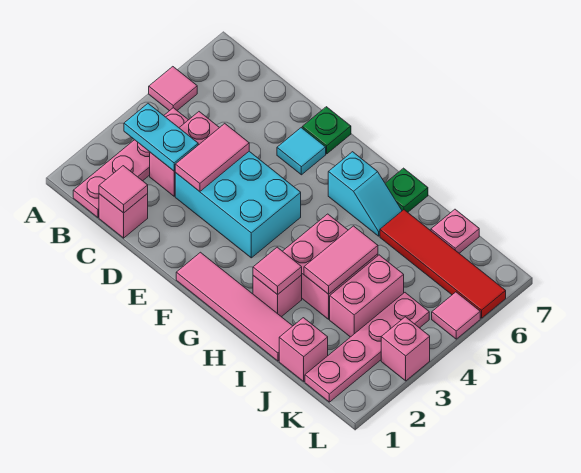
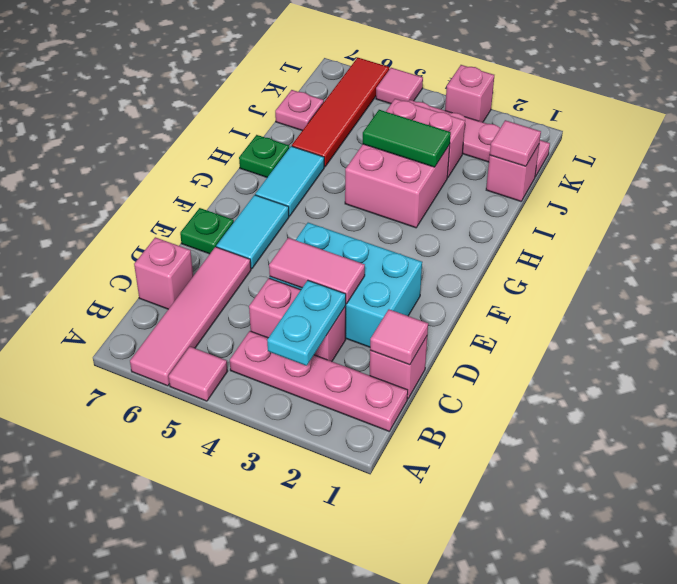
cyan brick D3:F4 level 1 -> cyan brick D2:E4 level 1
cyan tile E6 level 1 -> cyan tile E6:F6 level 1
pink tile F1:I1 level 1 -> pink tile A6:D6 level 1
cyan slope G6:H6 level 1 top G -> cyan tile G6:H6 level 1
pink brick H2 level 1 -> pink brick C7 level 1
pink tile H2 level 2 -> pink tile J1 level 2
pink tile I3:I4 level 2 -> green tile I3:I4 level 2

